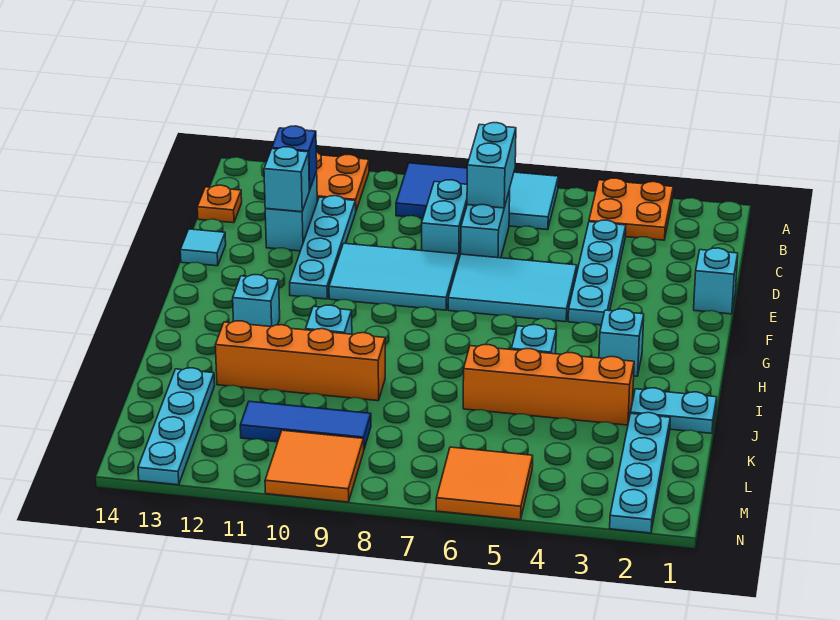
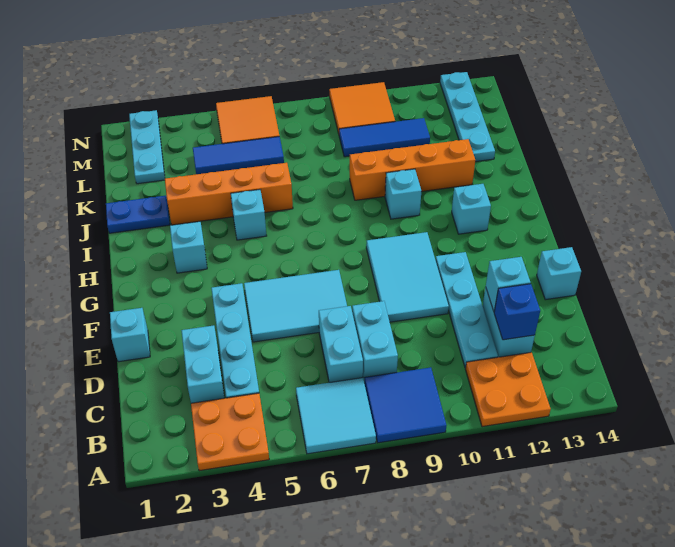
cyan brick B7:C7 level 2 -> cyan brick C3:D3 level 1
orange plate C14 level 1 -> none
cyan tile E8:F10 level 1 -> cyan tile E9:G10 level 1
cyan tile E14 level 1 -> cyan brick E14 level 1
cyan plate J1:J2 level 1 -> blue plate J1:J2 level 1
cyan plate K2:N2 level 1 -> cyan plate L2:N2 level 1
none -> blue tile L4:L6 level 1

